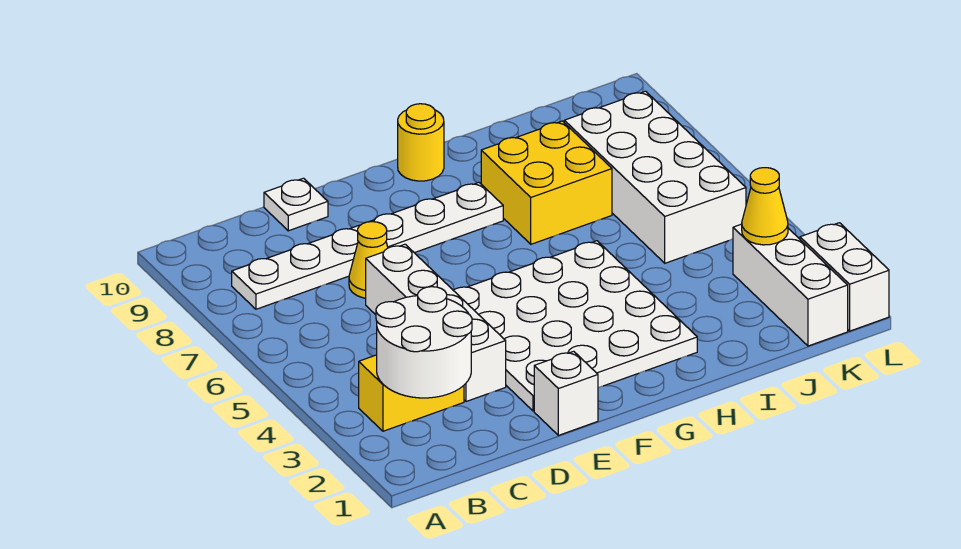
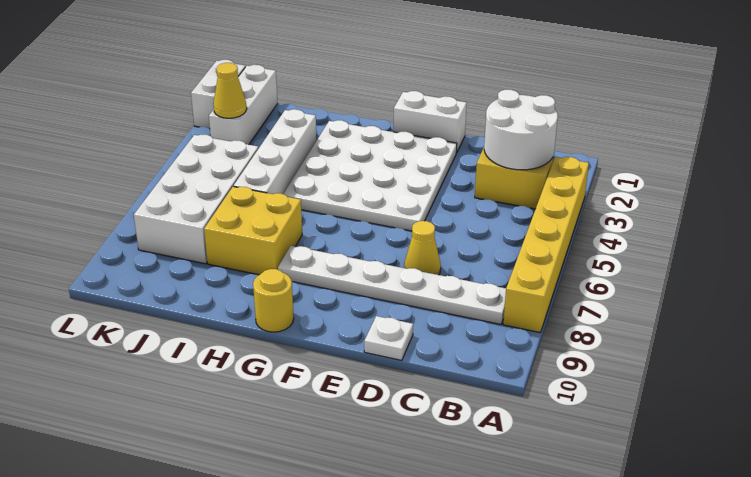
none -> yellow brick A3:A8 level 1
white brick D3:D6 level 1 -> white brick I3:I6 level 1
white brick E1 level 1 -> white brick E1:F1 level 1

